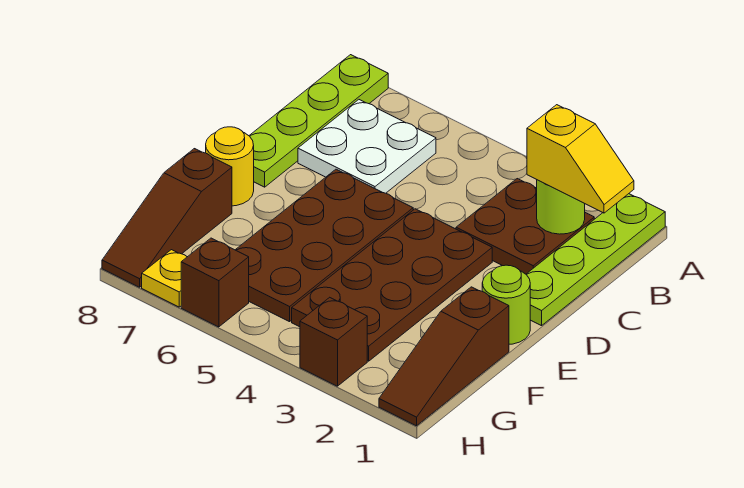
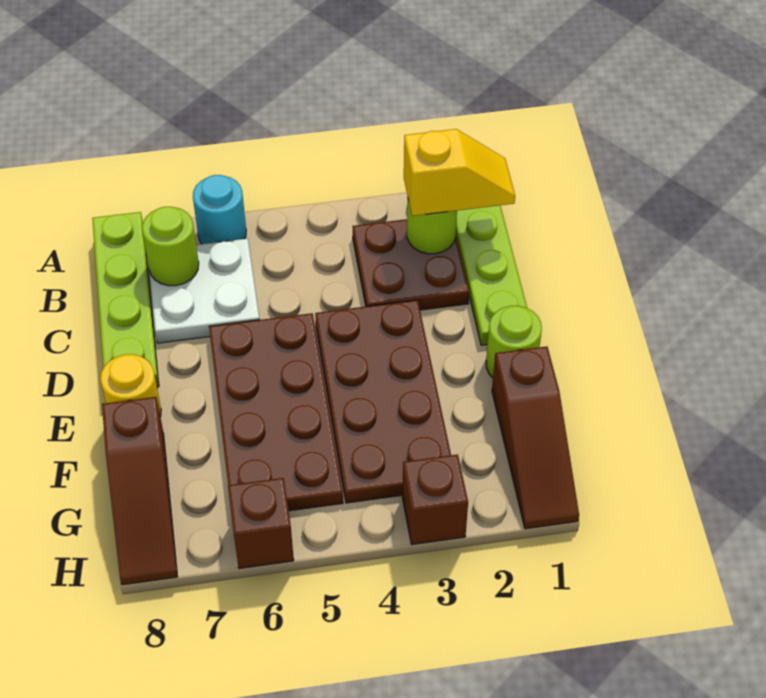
none -> cyan round brick A6 level 1
none -> lime round brick B7 level 2
yellow plate H7 level 1 -> none

